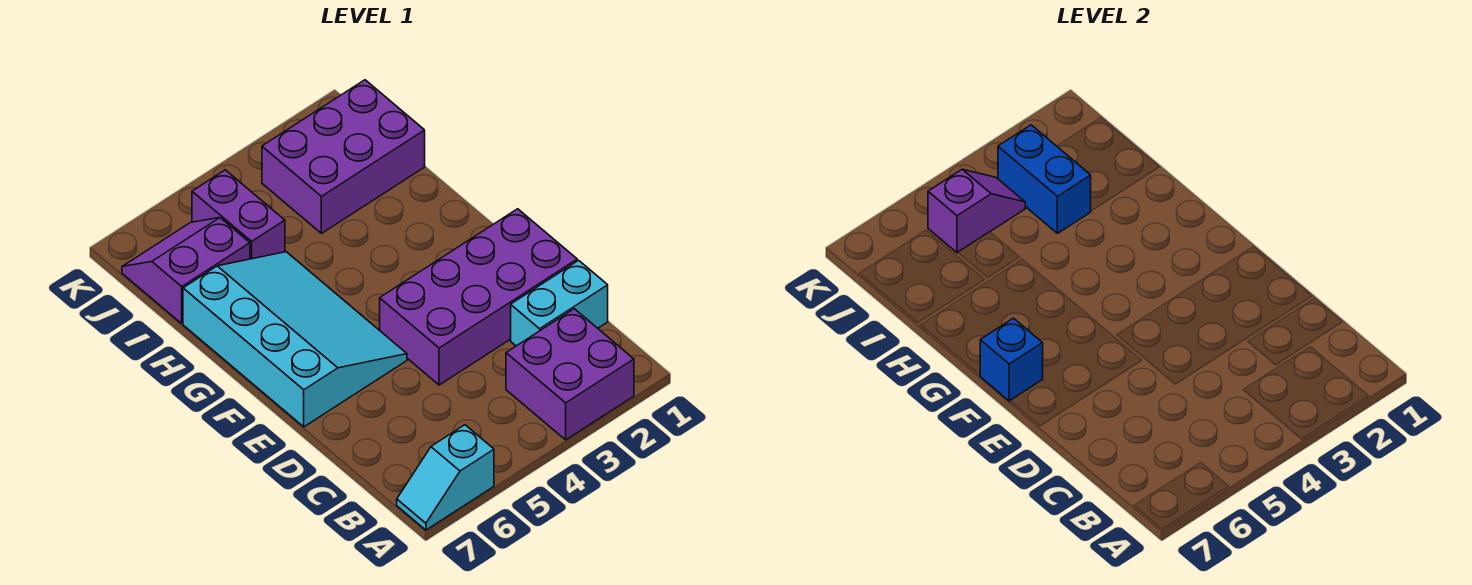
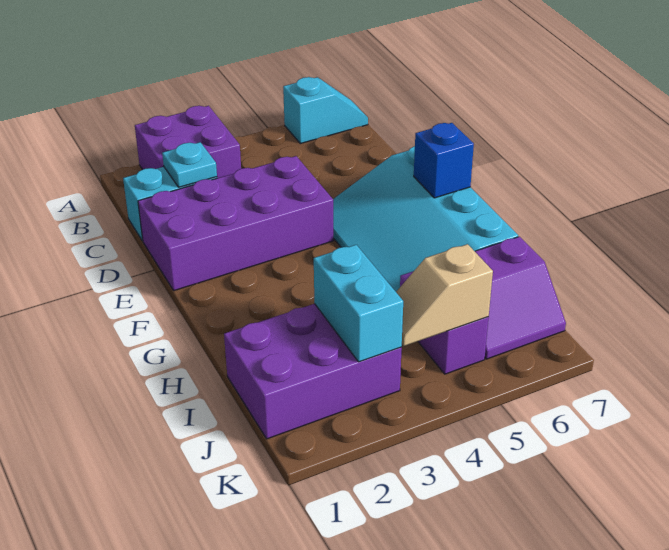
none -> cyan plate C2 level 2
blue brick I3:J3 level 2 -> cyan brick I3:J3 level 2
purple slope J4:J5 level 2 top 5 -> tan slope J4:J5 level 2 top 5

